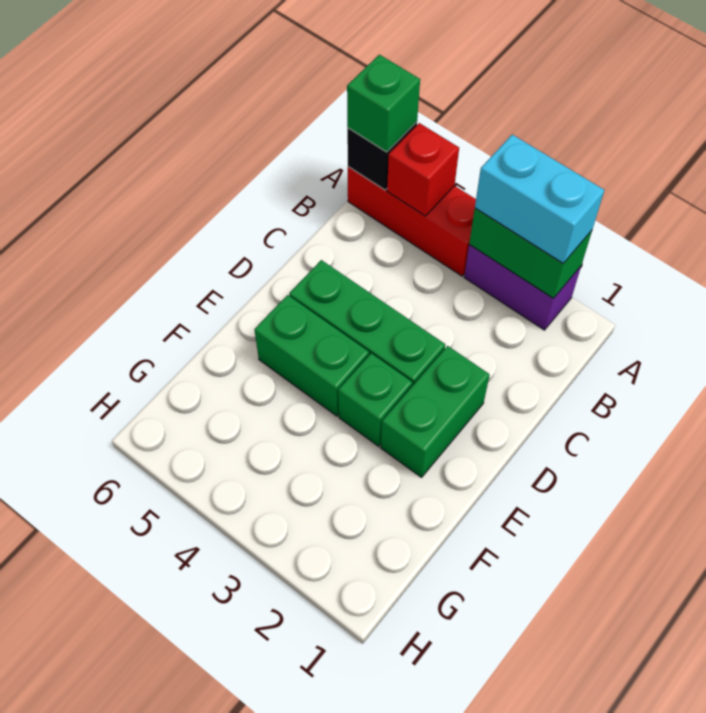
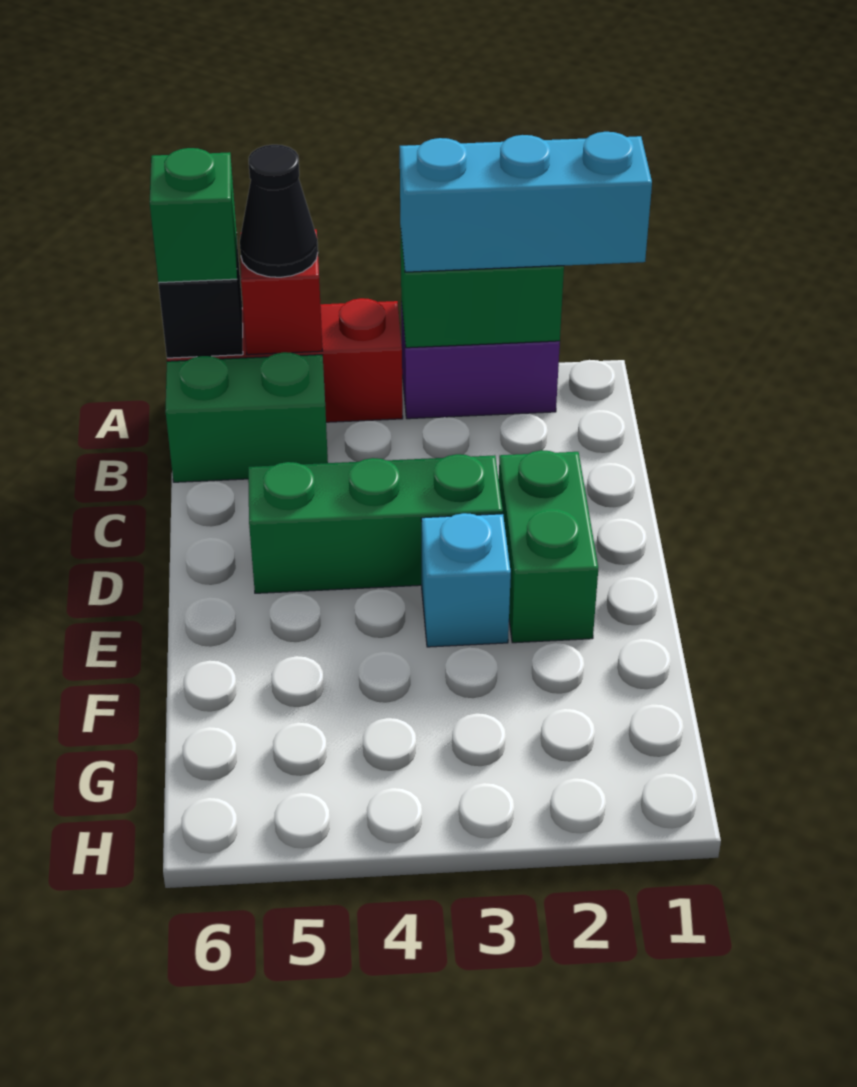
cyan brick A2:A3 level 3 -> cyan brick A1:A3 level 3
none -> black cone A5 level 3
green brick E3 level 1 -> cyan brick E3 level 1
green brick E4:E5 level 1 -> green brick B5:B6 level 1

